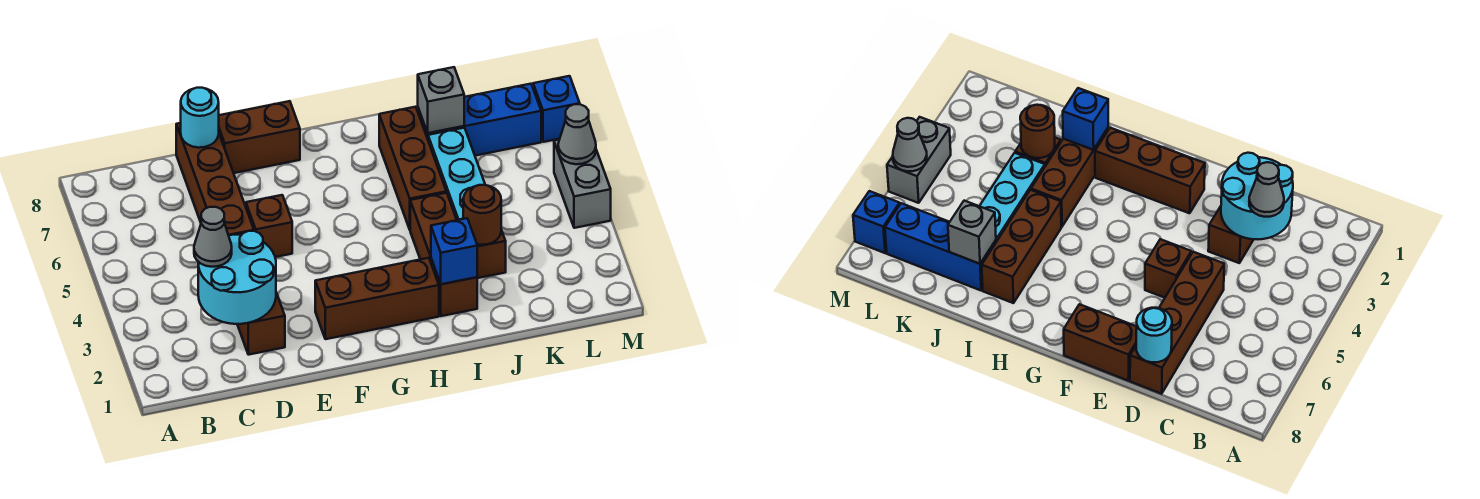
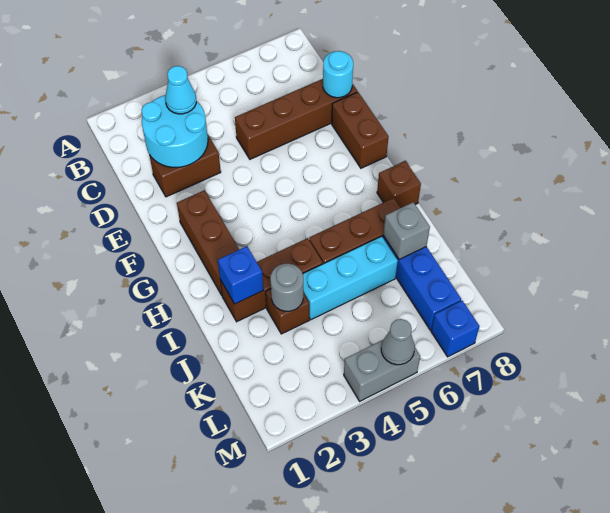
grey cone C3 level 3 -> cyan cone C3 level 3
brown brick E5 level 1 -> brown brick H8 level 1
brown round brick J3 level 2 -> grey round brick J3 level 2

